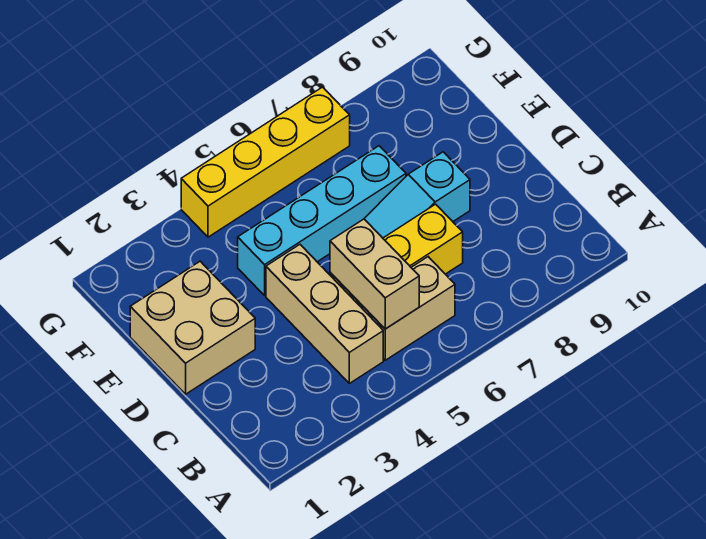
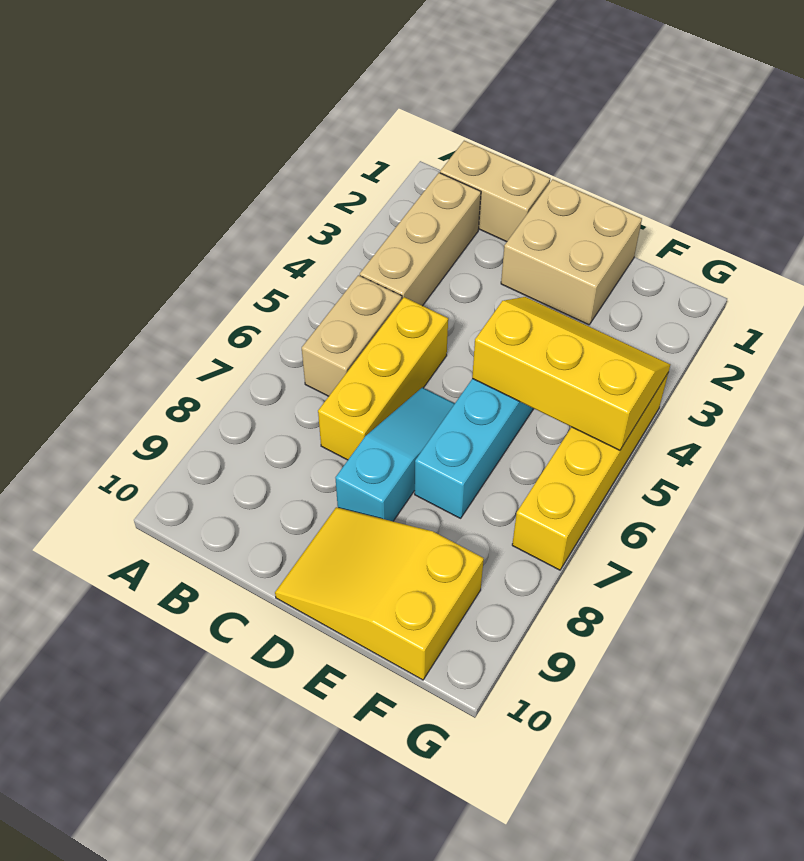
tan brick B4:D4 level 1 -> tan brick B2:B4 level 1
tan brick B5:C5 level 2 -> tan brick B1:C1 level 1
none -> yellow slope D9:F10 level 1 top F
none -> yellow slope E4:G5 level 2 top 5

